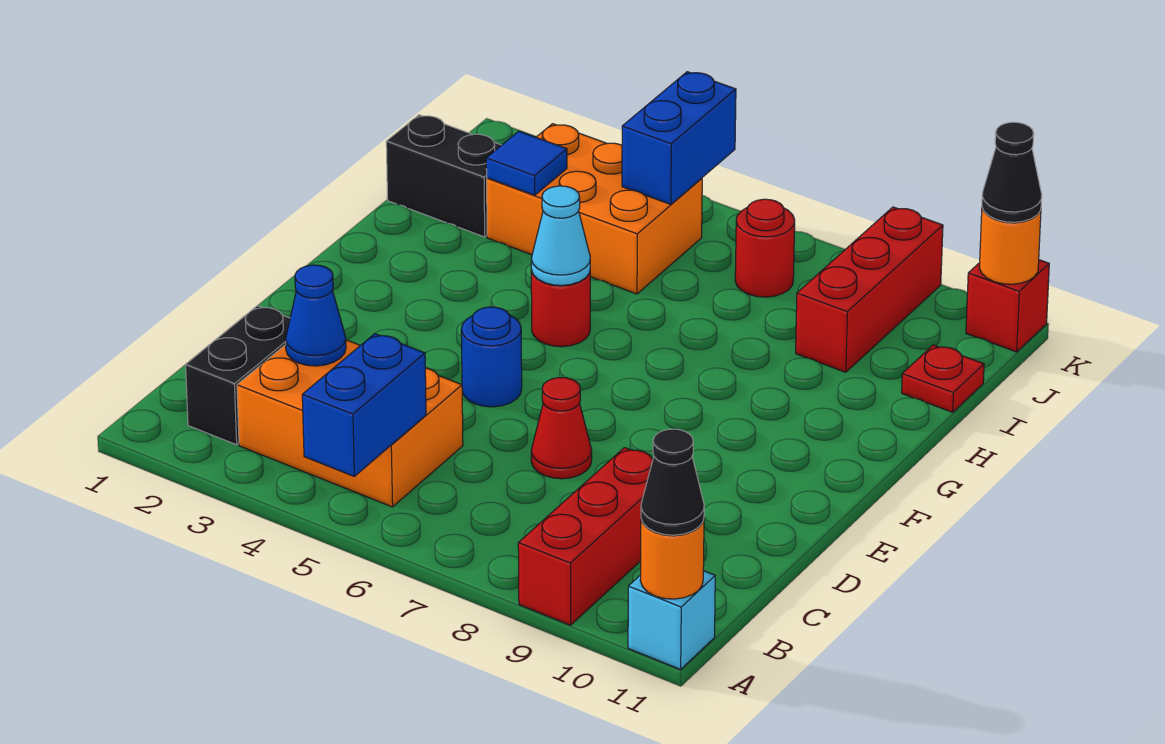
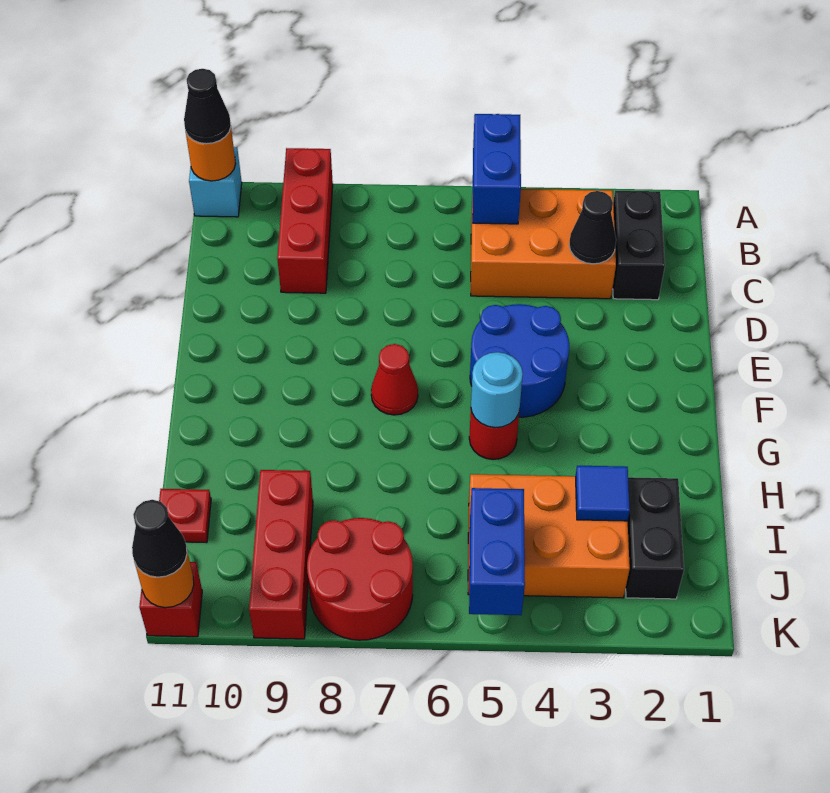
blue cone C3 level 2 -> black cone C3 level 2
red cone D7 level 1 -> red cone F7 level 1
blue round brick E5 level 1 -> blue round brick E4:F5 level 1
cyan cone G5 level 2 -> cyan round brick G5 level 2
black brick I1:I2 level 1 -> black brick I2:J2 level 1
red round brick J7 level 1 -> red round brick J7:K8 level 1

